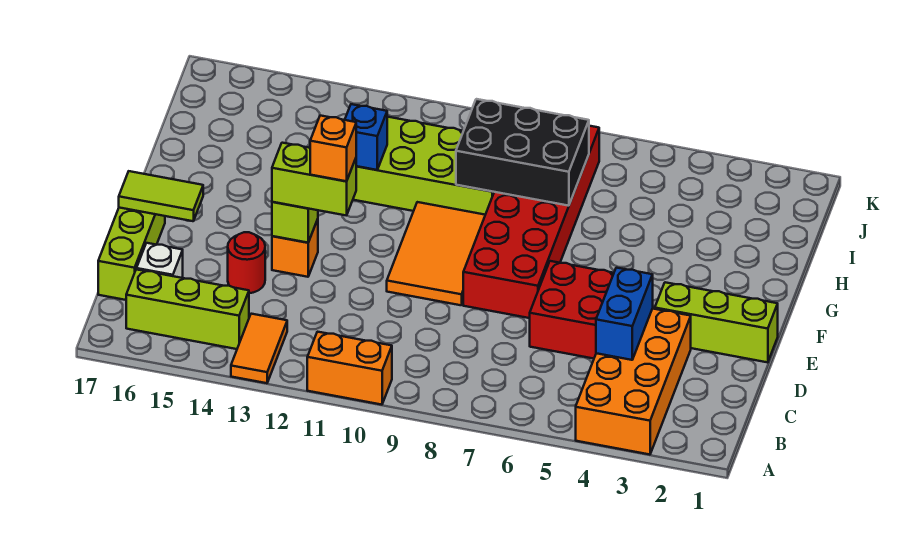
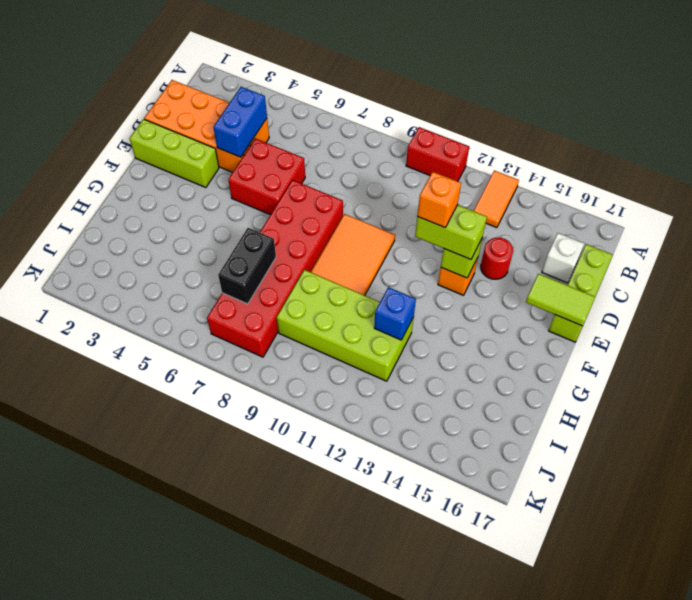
orange brick A3:D4 level 1 -> orange brick C1:D4 level 1
orange brick A10:A11 level 1 -> red brick A10:A11 level 1
lime brick B14:B16 level 1 -> none
black brick H7:I9 level 2 -> black brick H7:I7 level 2

